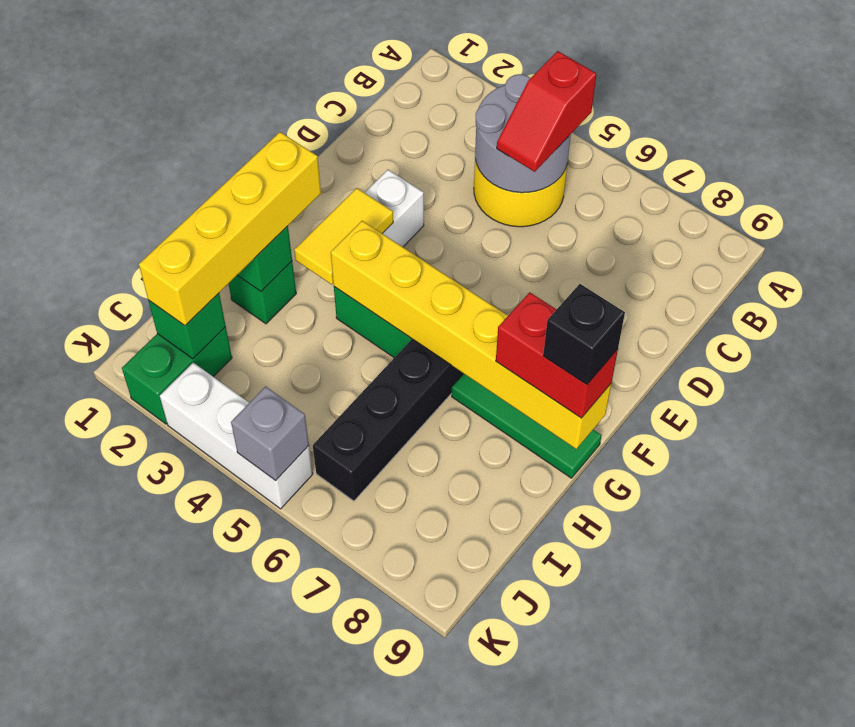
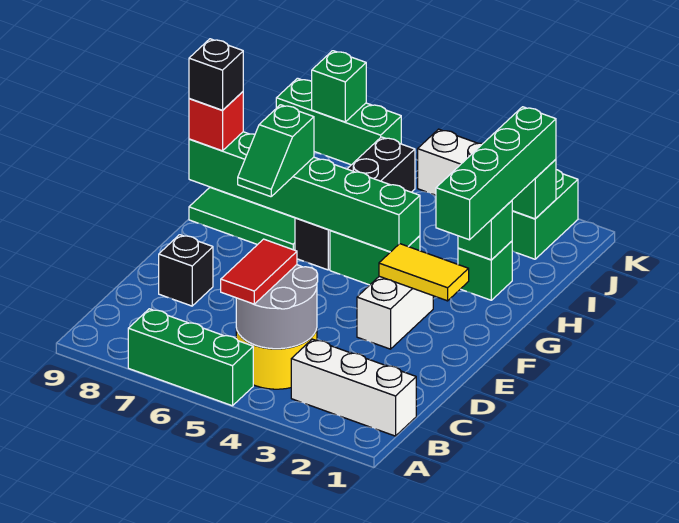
none -> green brick A5:A7 level 1
none -> white brick B1:B3 level 1
red slope B5:C5 level 3 top B -> red tile B5:C5 level 3
none -> black brick D8 level 1
yellow tile F3:G3 level 2 -> yellow tile F2:F3 level 2
none -> green slope F7:G7 level 3 top G
yellow brick G2:J2 level 3 -> green brick G2:J2 level 3
yellow brick G4:G9 level 2 -> green brick G4:G9 level 2
red brick G8:G9 level 3 -> red brick G9 level 3
grey brick K5 level 2 -> none
none -> green brick K7:K9 level 1
none -> green brick K8 level 2

